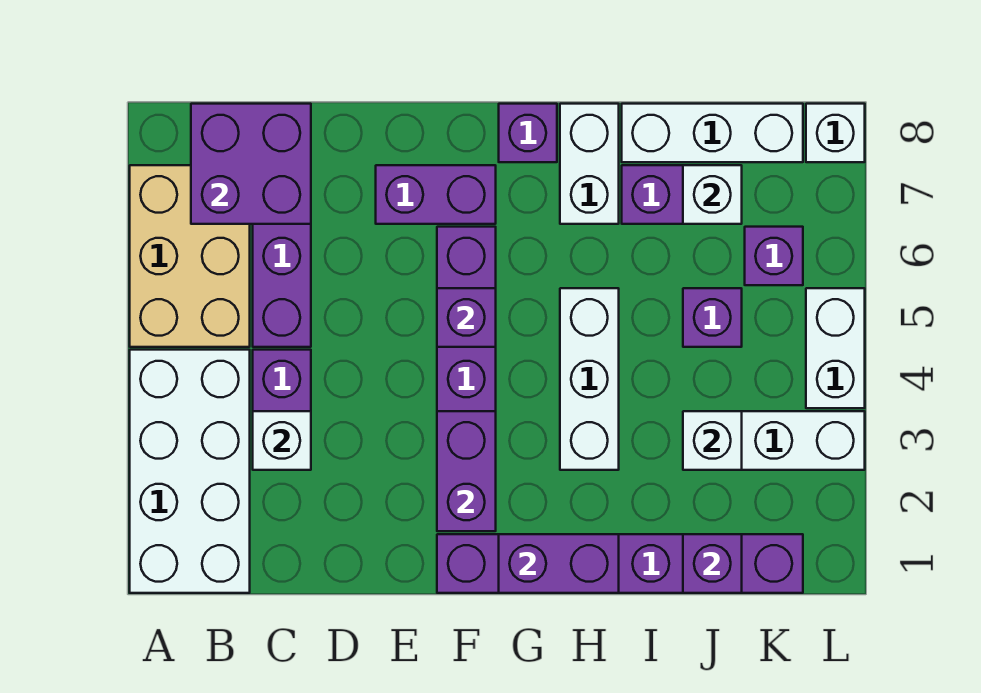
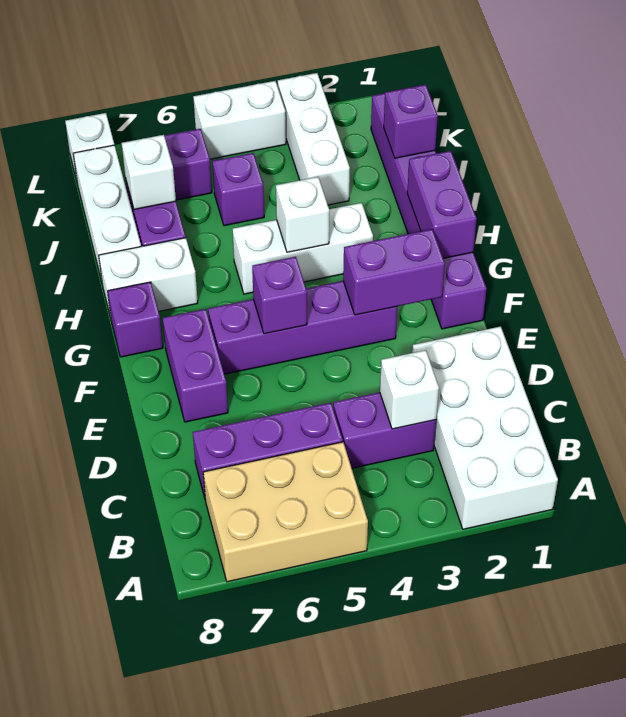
white brick A1:B4 level 1 -> white brick A1:D2 level 1
purple brick B7:C8 level 2 -> none
white brick J3 level 2 -> white brick H4 level 2

